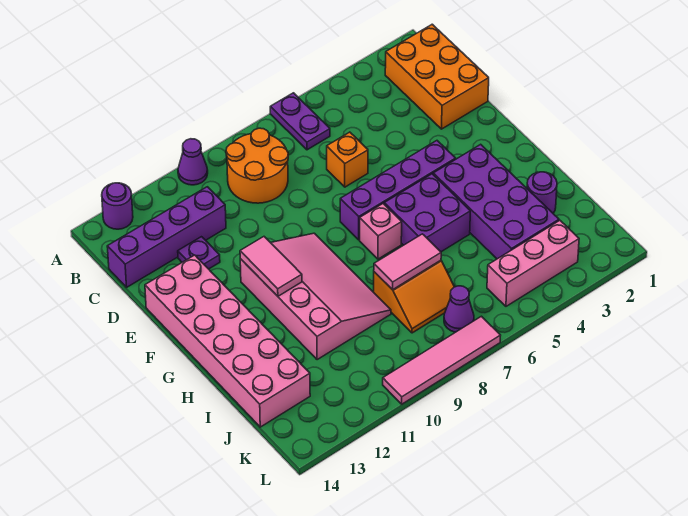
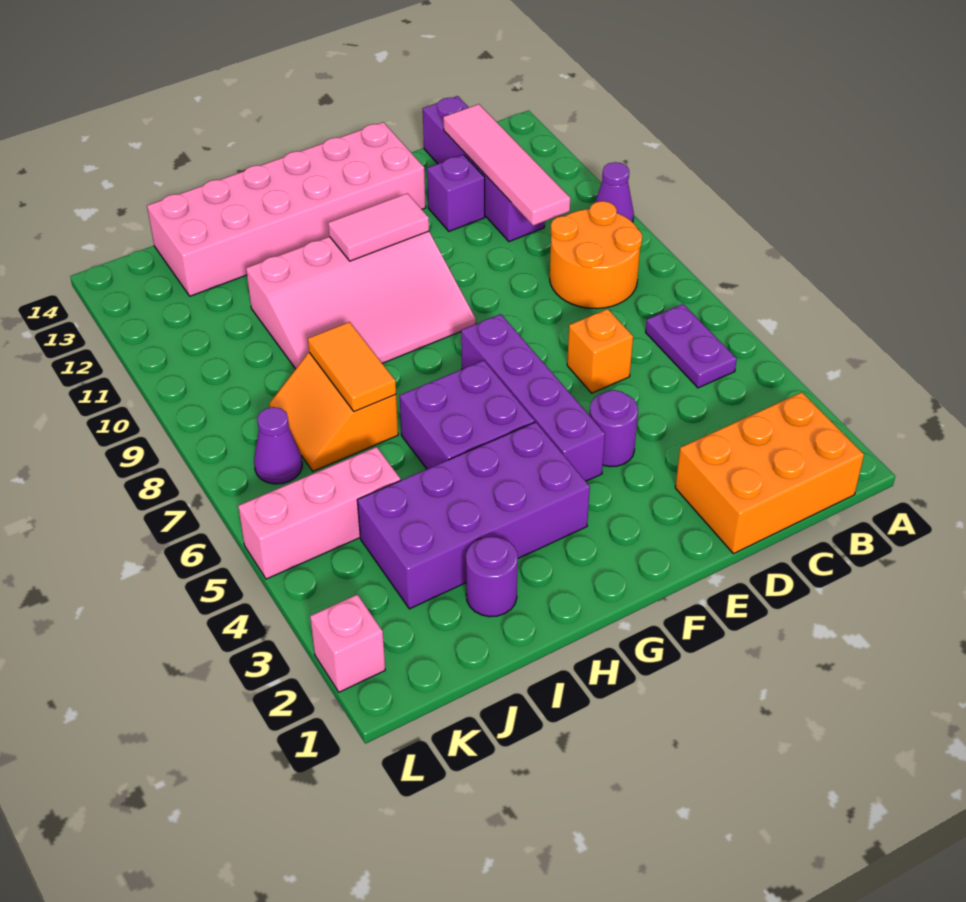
purple plate A6:B6 level 1 -> purple plate B5:B6 level 1
purple round brick A13 level 1 -> purple round brick E4 level 1
purple plate D12 level 1 -> purple brick D12 level 1
pink brick G7 level 1 -> pink brick L2 level 1
pink tile I7:I8 level 2 -> orange tile I7:I8 level 2
pink brick K3:K5 level 1 -> pink brick J5:L5 level 1
pink tile L7:L10 level 1 -> pink tile C10:C13 level 2

